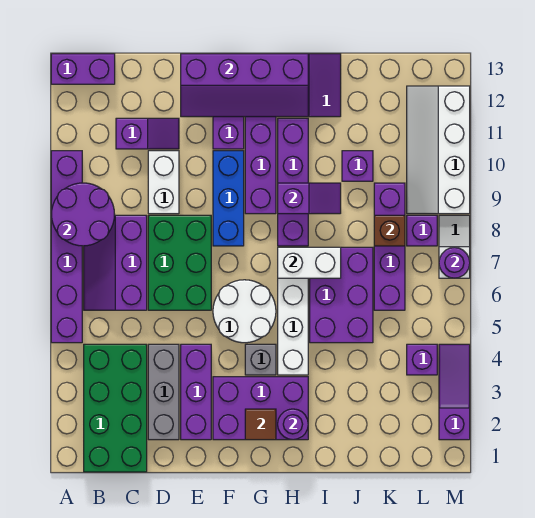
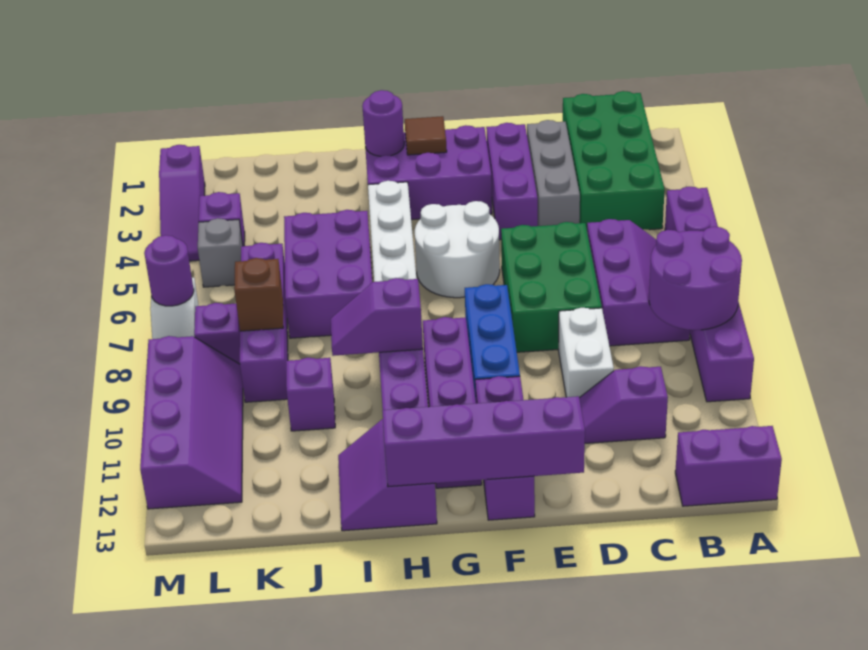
grey brick G4 level 1 -> grey brick L5 level 1
white brick H7:I7 level 2 -> none
white slope L9:M12 level 1 top M -> purple slope L9:M12 level 1 top M

